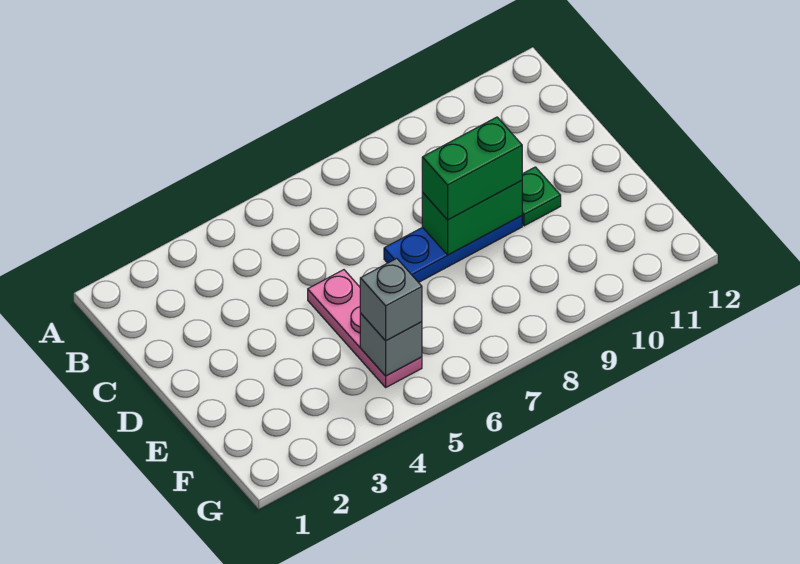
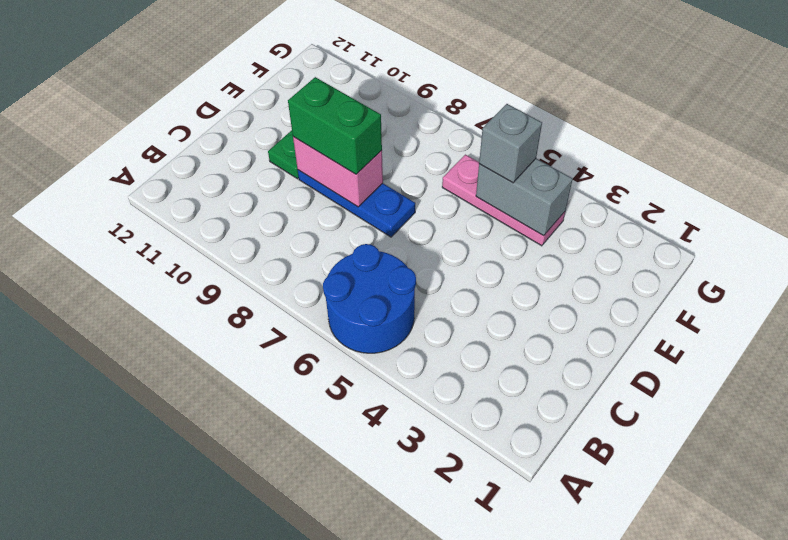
none -> blue round brick A5:B6 level 1
pink plate D5:F5 level 1 -> pink plate F4:F6 level 1
green brick D8:D9 level 2 -> pink brick D8:D9 level 2
grey brick F5 level 2 -> grey brick F4:F5 level 2

